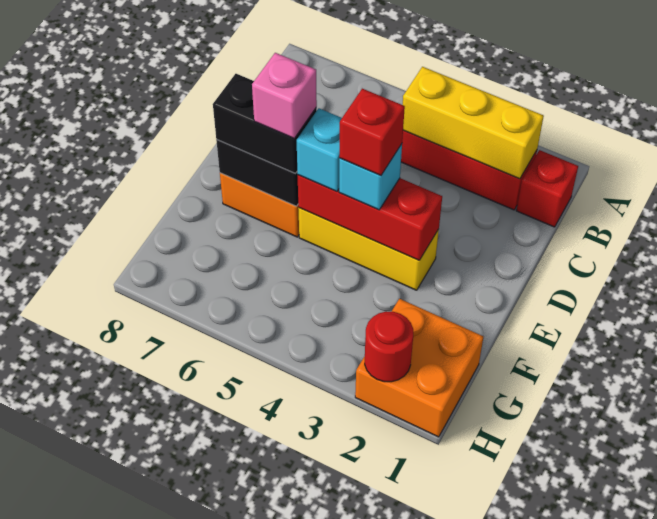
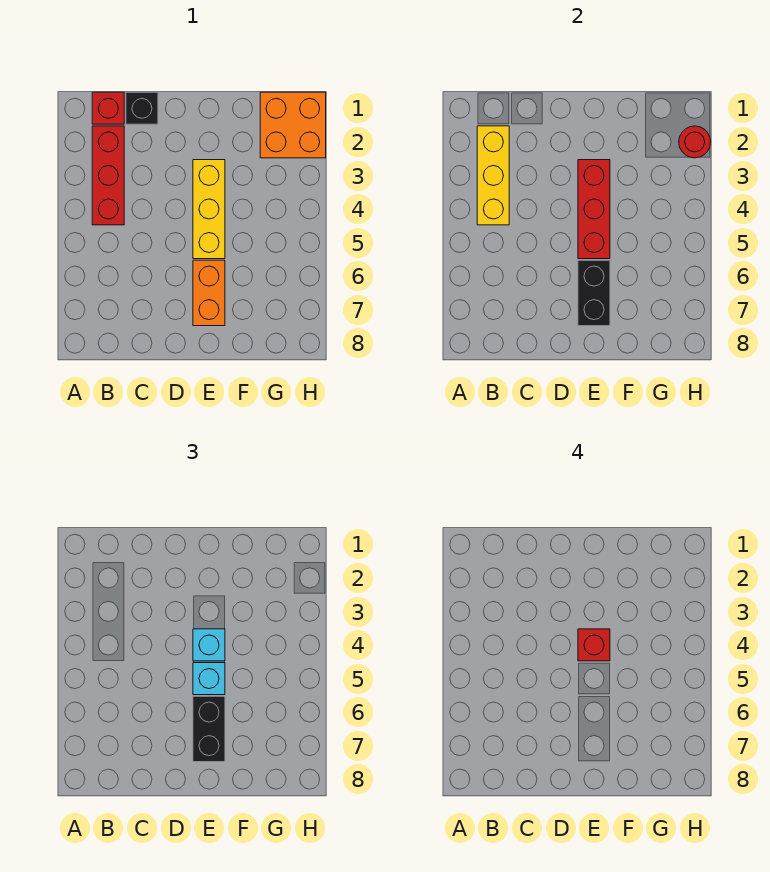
none -> black brick C1 level 1
pink brick E6 level 4 -> none

